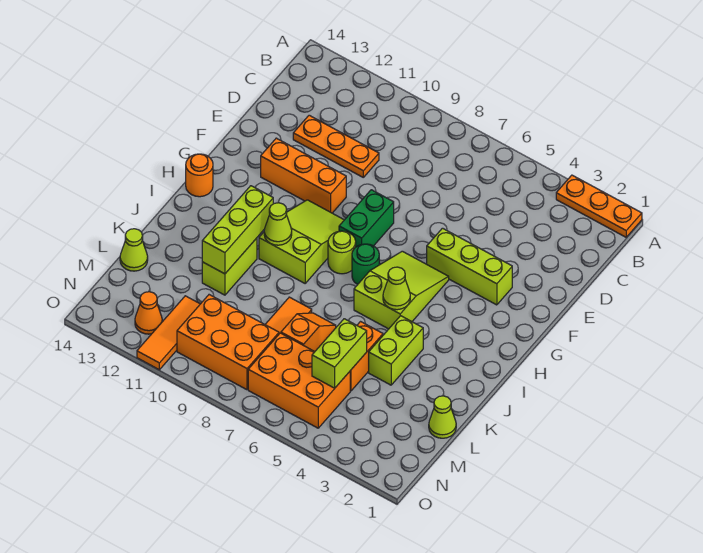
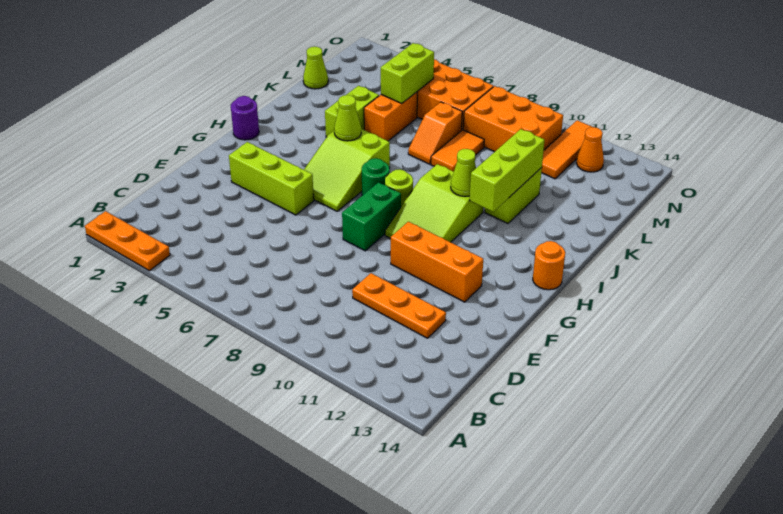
none -> purple round brick H1 level 1
lime cone L14 level 1 -> none

